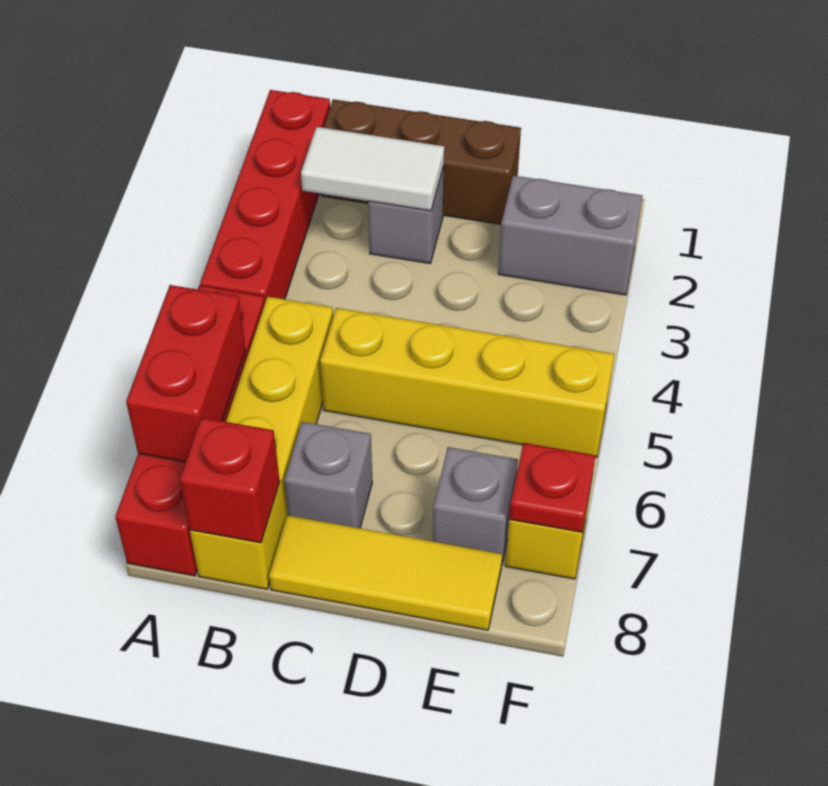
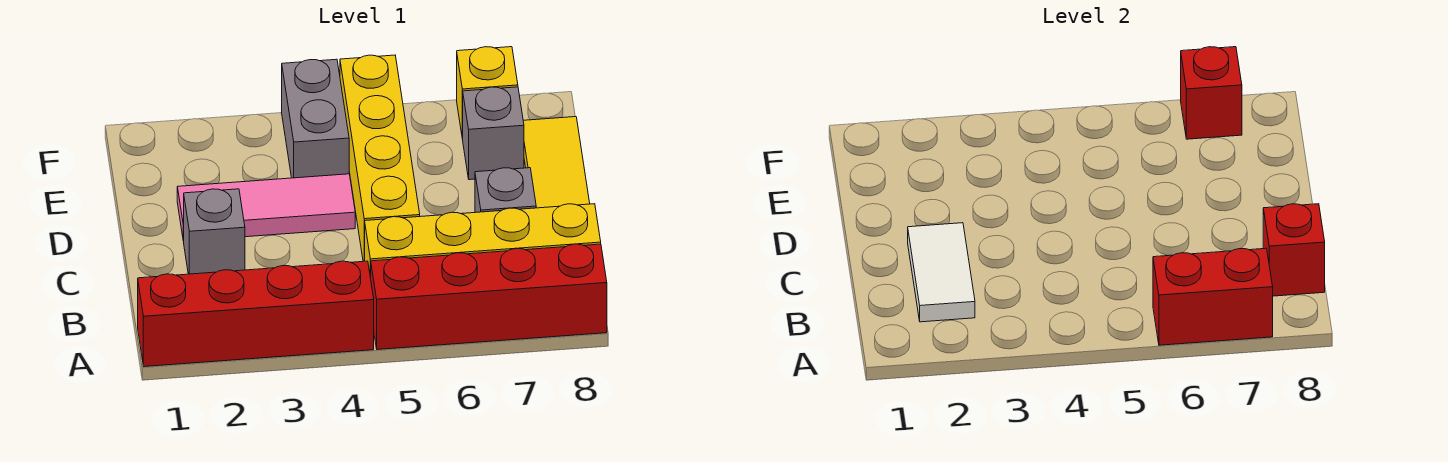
brown brick B1:D1 level 1 -> none
none -> pink tile D2:D4 level 1
grey brick E2:F2 level 1 -> grey brick E4:F4 level 1
red plate F7 level 2 -> red brick F7 level 2

